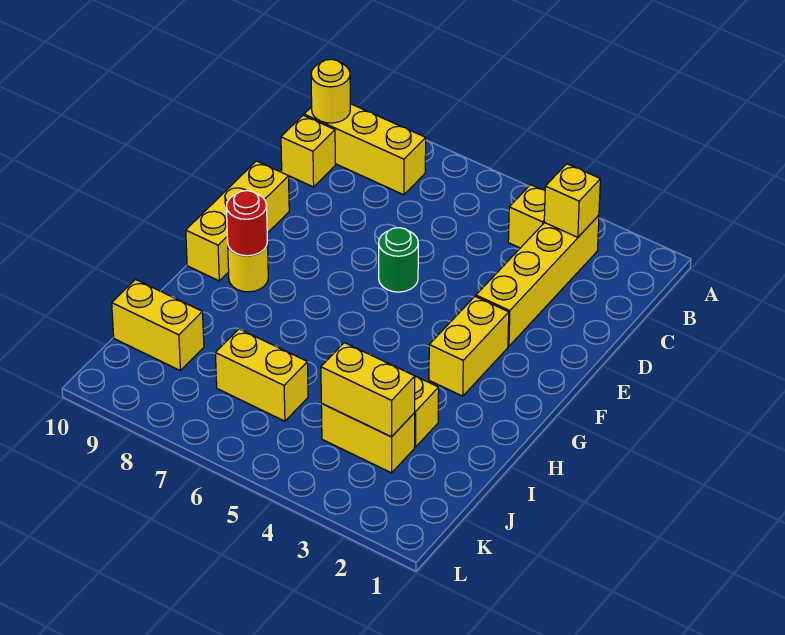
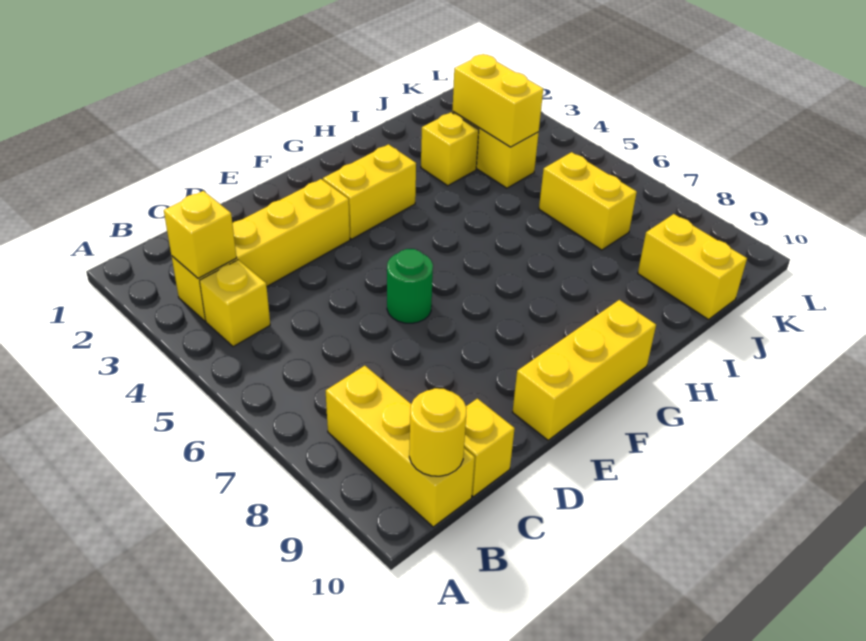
yellow round brick G9 level 1 -> none
red round brick G9 level 2 -> none

